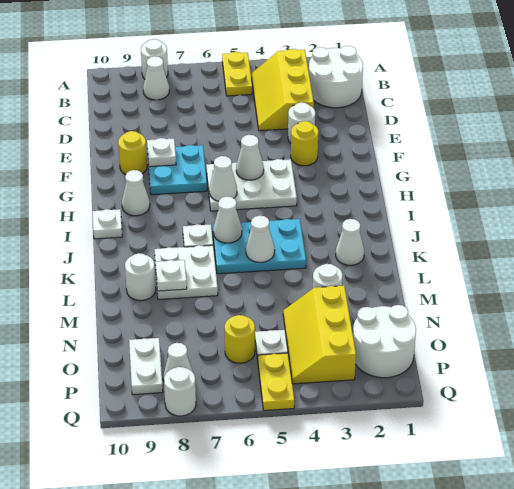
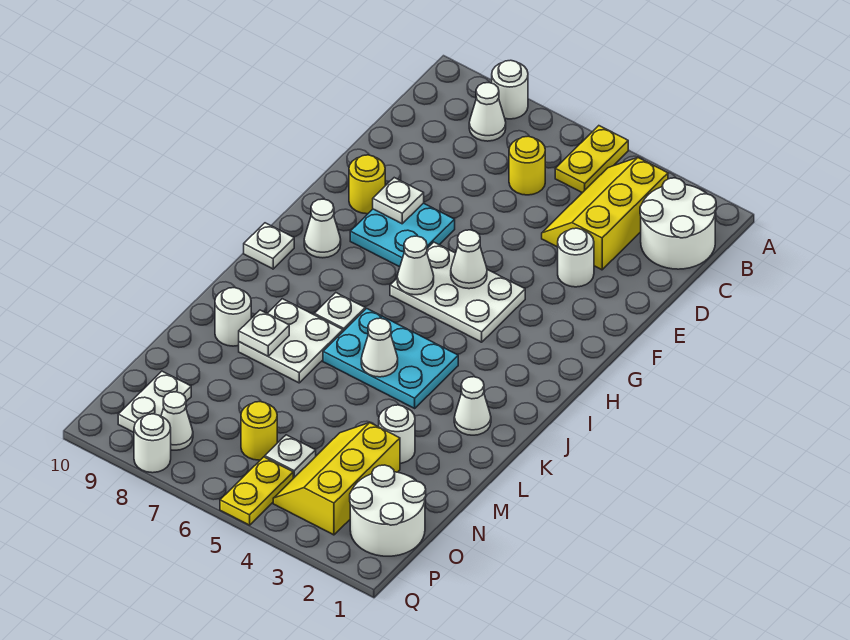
yellow round brick F3 level 1 -> yellow round brick C6 level 1
white cone J6 level 2 -> none

